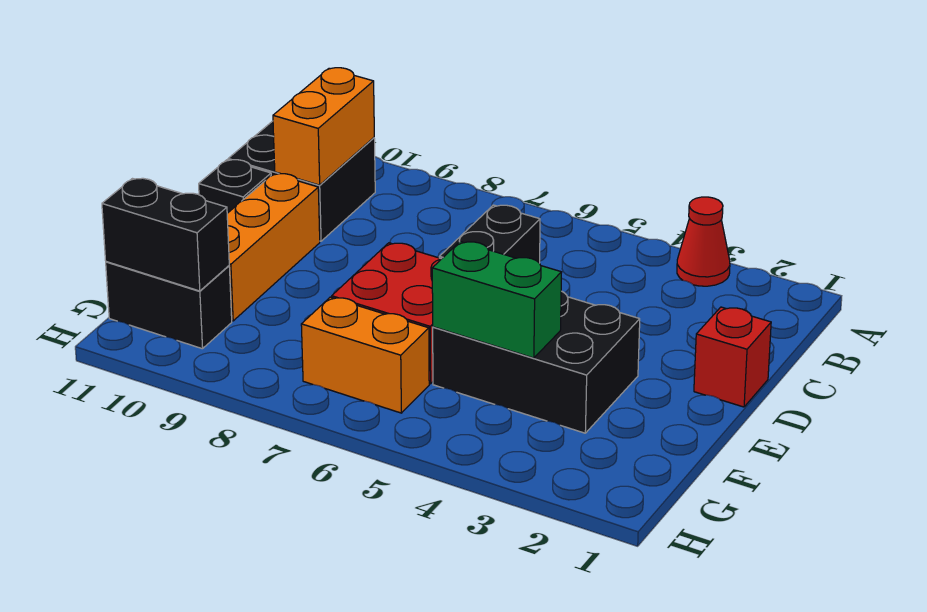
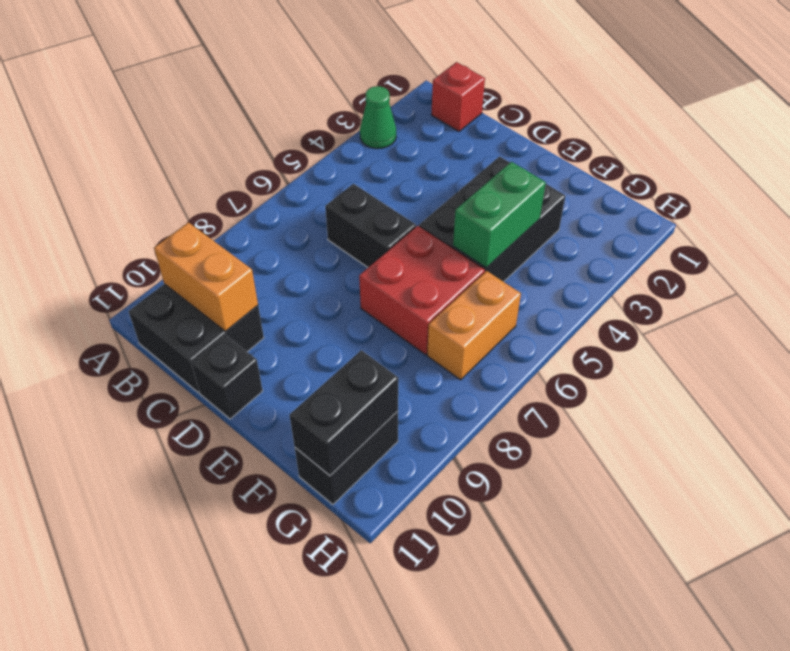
red cone A3 level 1 -> green cone A3 level 1
red brick D1 level 1 -> red brick B1 level 1
orange brick D10:F10 level 1 -> none

